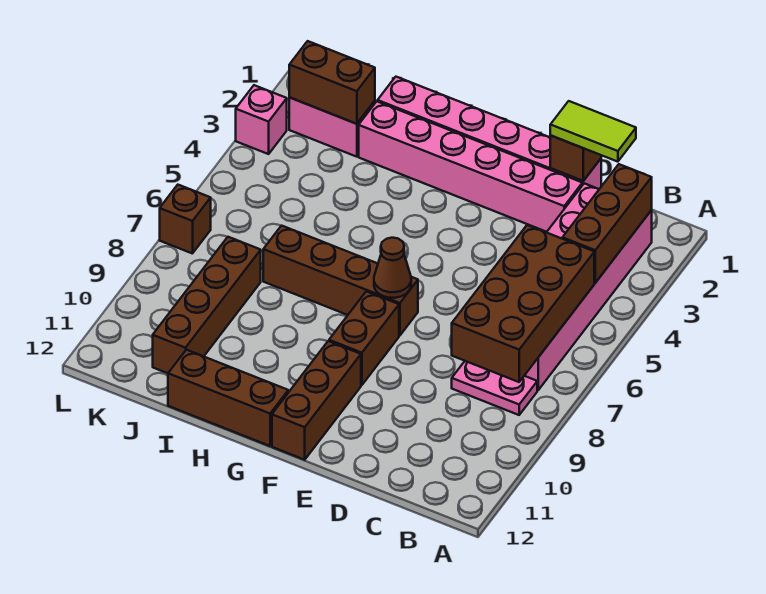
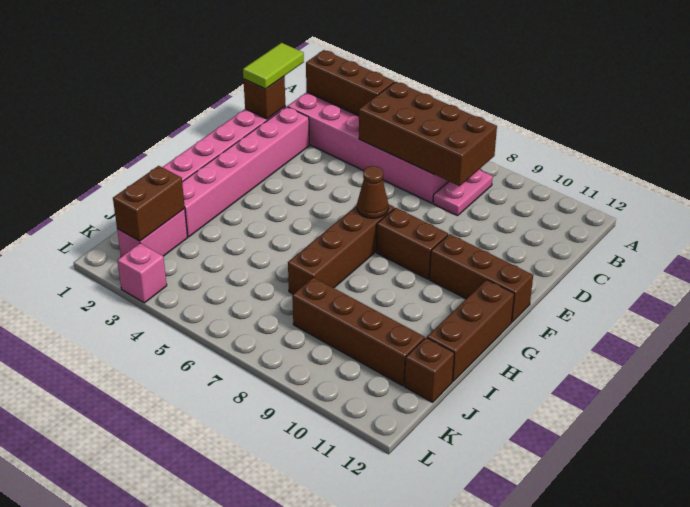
brown brick L7 level 1 -> brown brick J12 level 1

